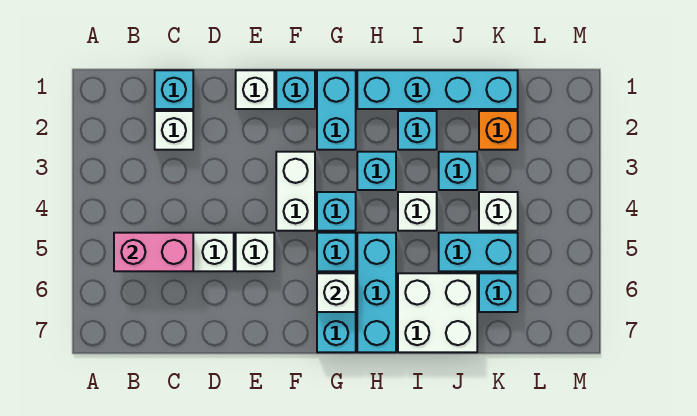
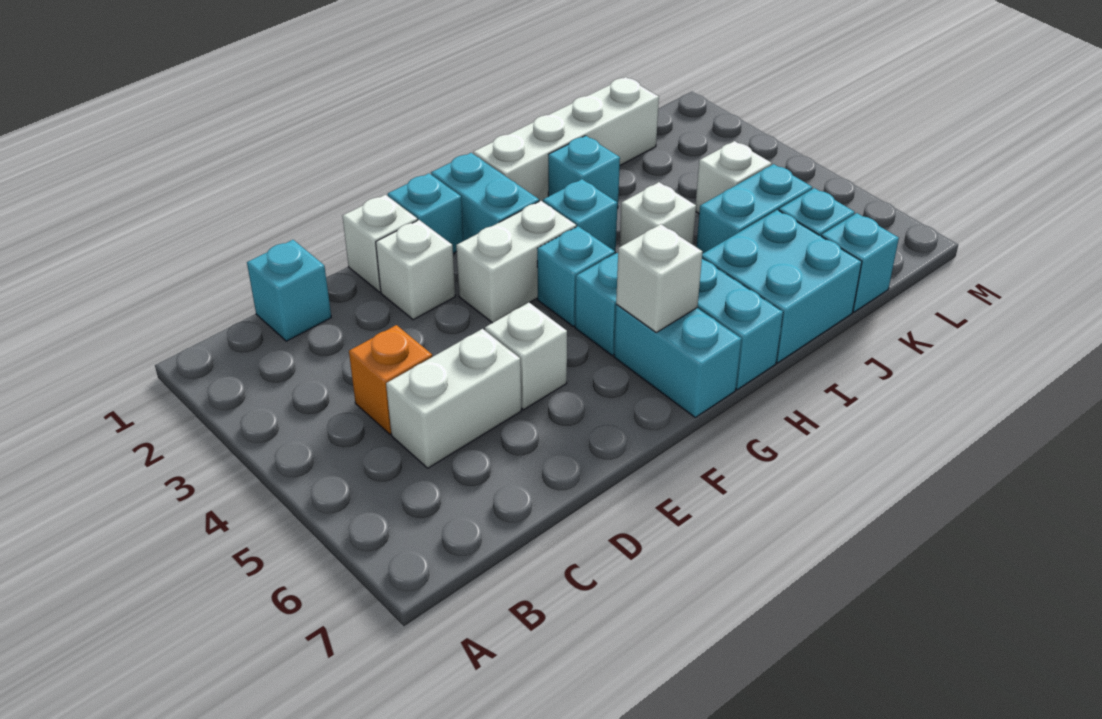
pink brick B5:C5 level 2 -> none
white brick C2 level 1 -> white brick E2 level 1
white brick F3:F4 level 1 -> white brick F3:G3 level 1
cyan brick H1:K1 level 1 -> white brick H1:K1 level 1
white brick I6:J7 level 1 -> cyan brick I6:J7 level 1
cyan brick J3 level 1 -> cyan brick K7 level 1
orange brick K2 level 1 -> orange brick C4 level 1

